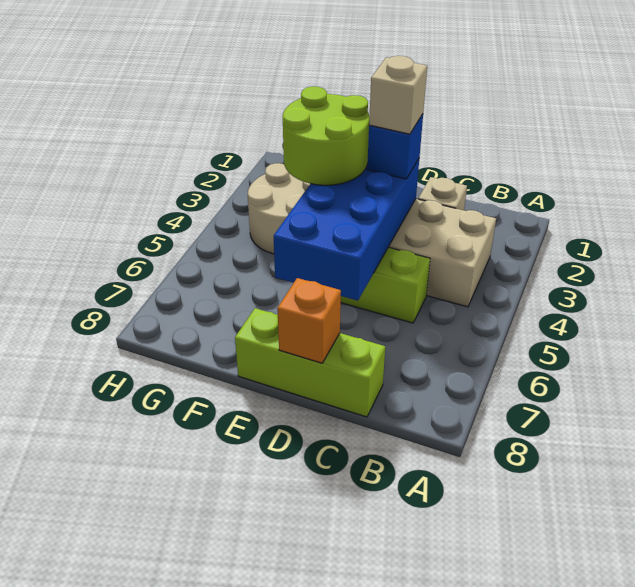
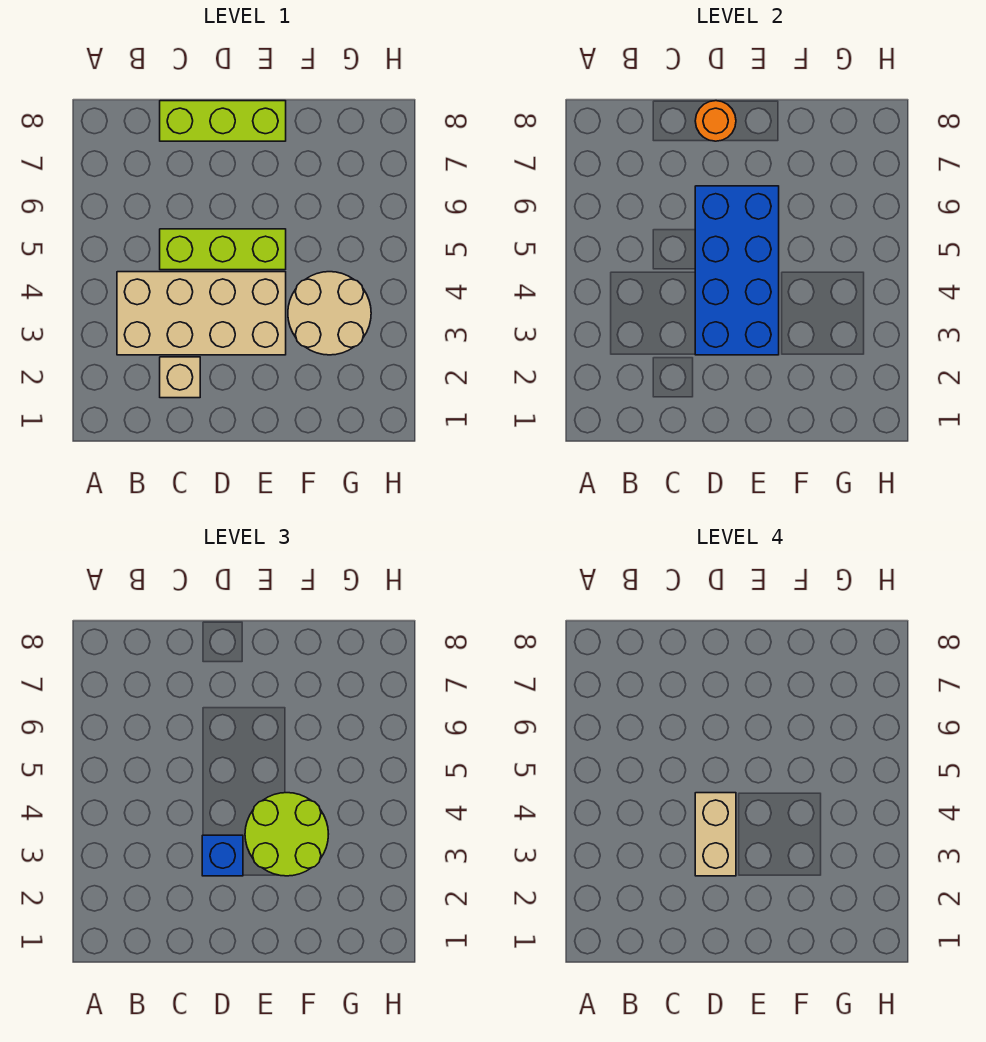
tan brick D3 level 4 -> tan brick D3:D4 level 4
orange brick D8 level 2 -> orange round brick D8 level 2

